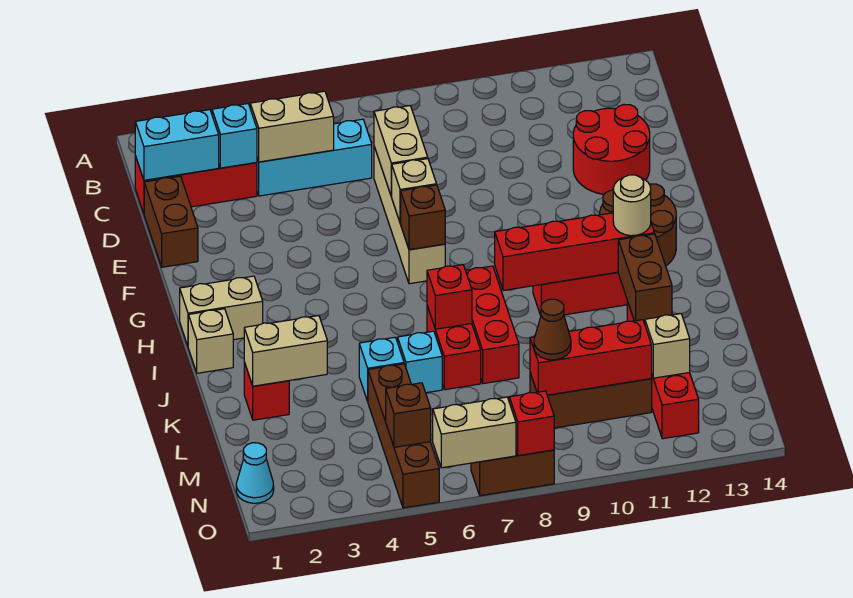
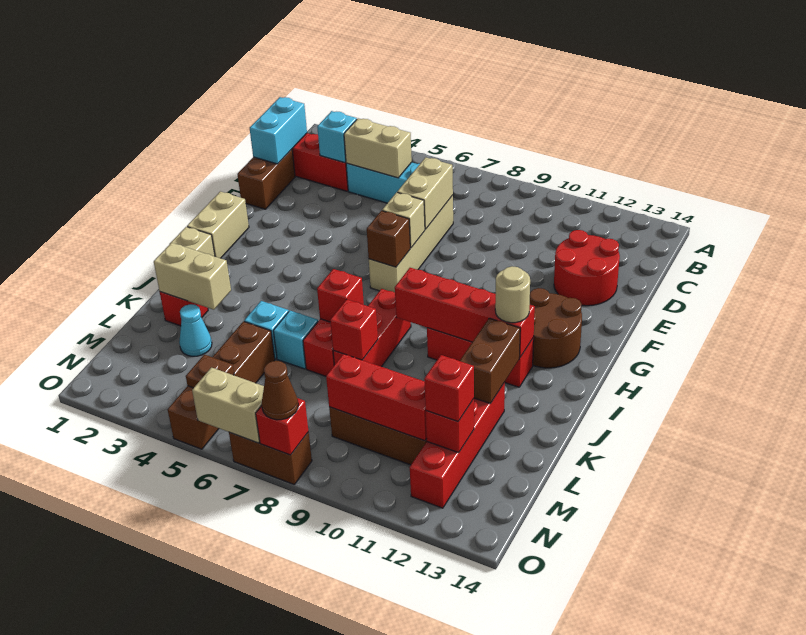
cyan brick C1:C2 level 2 -> cyan brick C1:D1 level 2
tan brick H1:H2 level 1 -> tan brick G1:H1 level 1
none -> red brick K8 level 2
brown cone M9 level 3 -> brown cone O8 level 3
tan brick M12 level 2 -> red brick M12 level 2
none -> red brick M12 level 3
cyan cone N1 level 1 -> cyan cone L3 level 1
brown brick N5 level 2 -> brown plate N5 level 2

